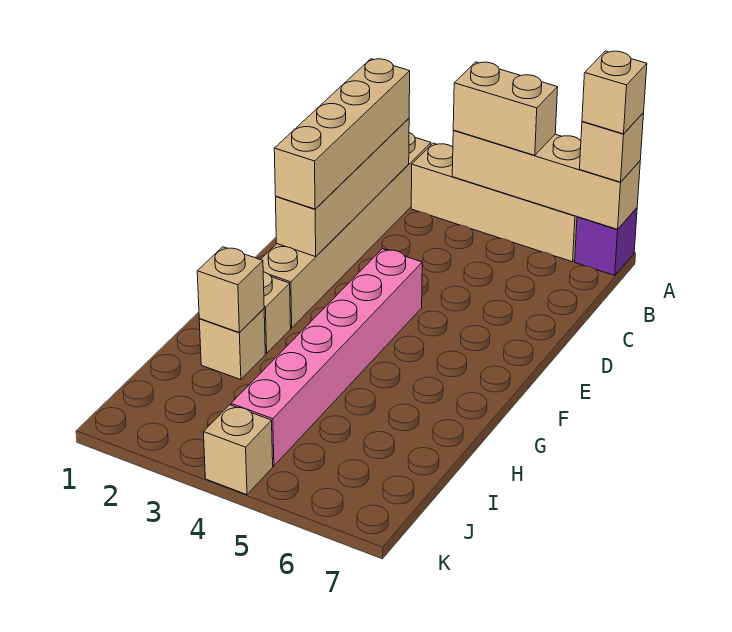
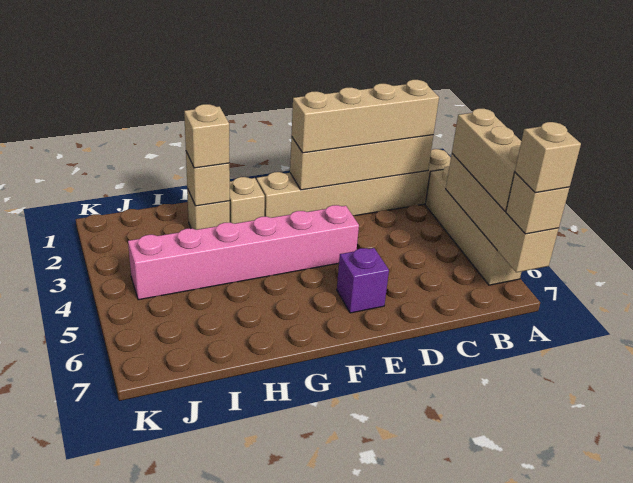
tan brick A4:A5 level 3 -> tan brick A4:A6 level 3
purple brick A7 level 1 -> purple brick E6 level 1
tan brick K4 level 1 -> tan brick H2 level 3

